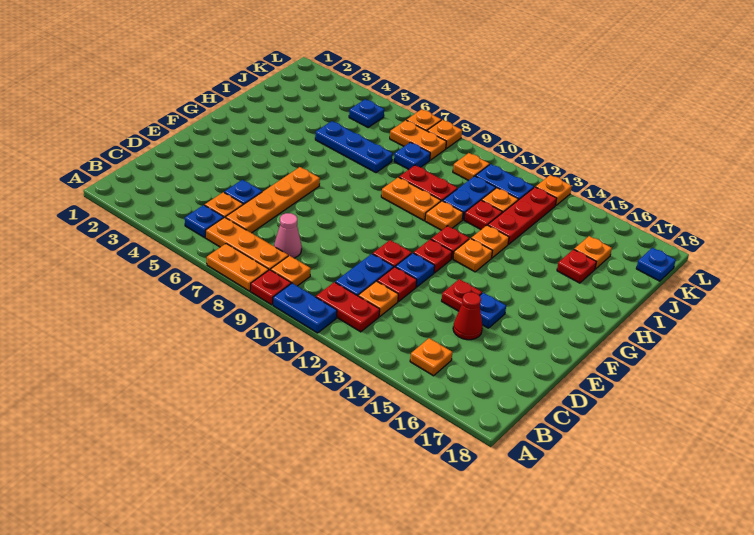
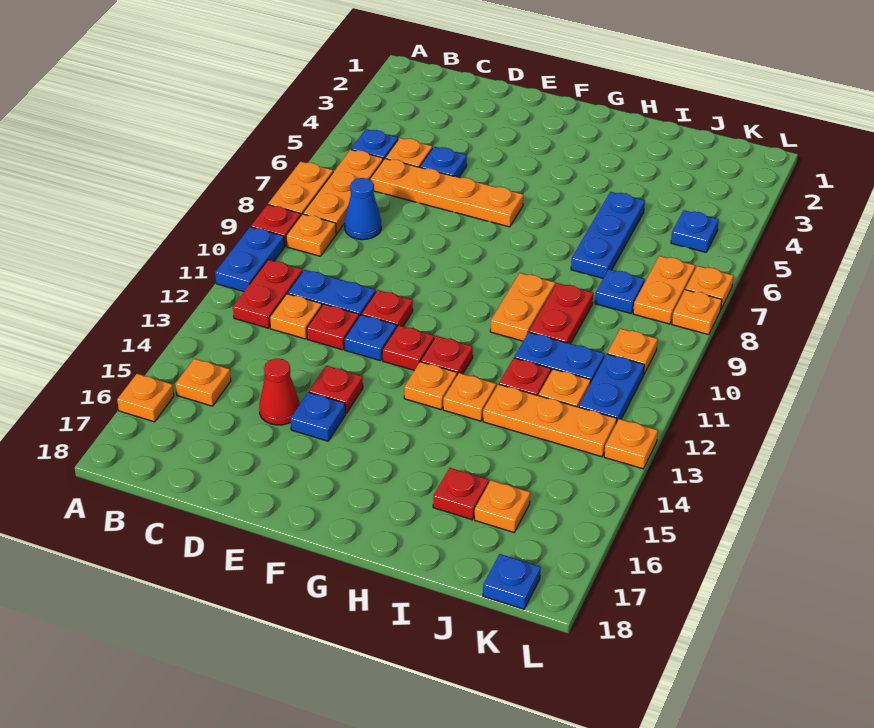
pink cone C8 level 1 -> blue cone C8 level 1
orange plate H11 level 1 -> orange plate A16 level 1
red plate I13:K13 level 1 -> orange plate I13:K13 level 1

